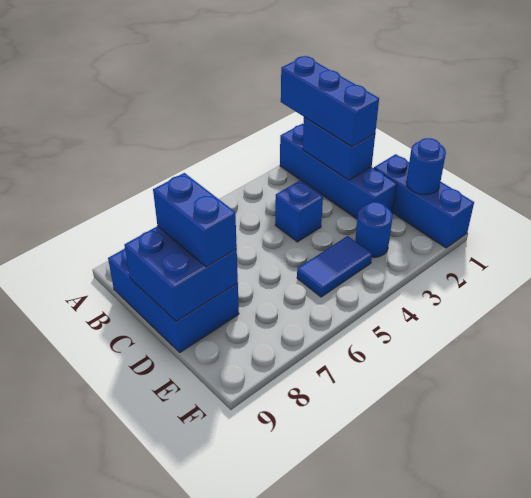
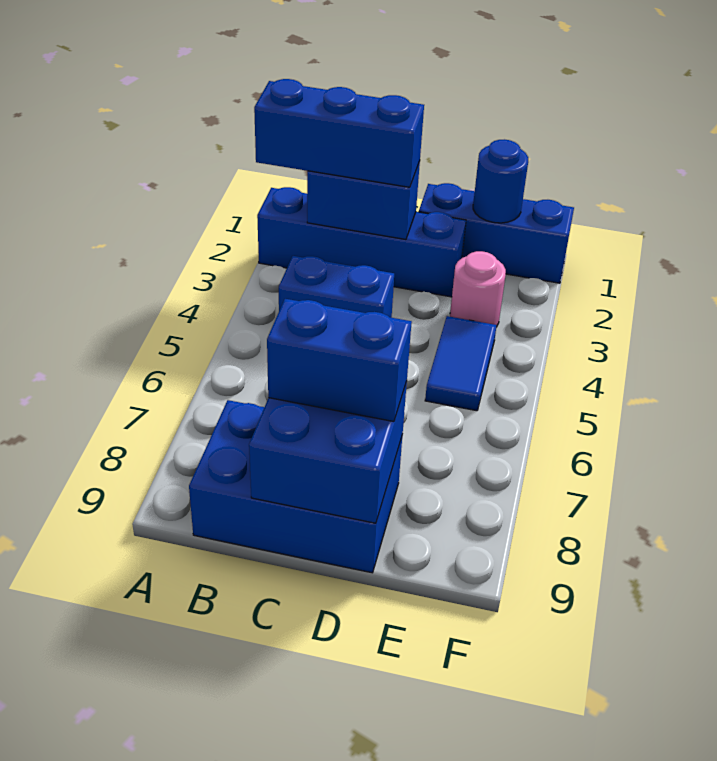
blue brick C4 level 1 -> blue brick B4:C4 level 1
blue round brick E3 level 1 -> pink round brick E3 level 1

